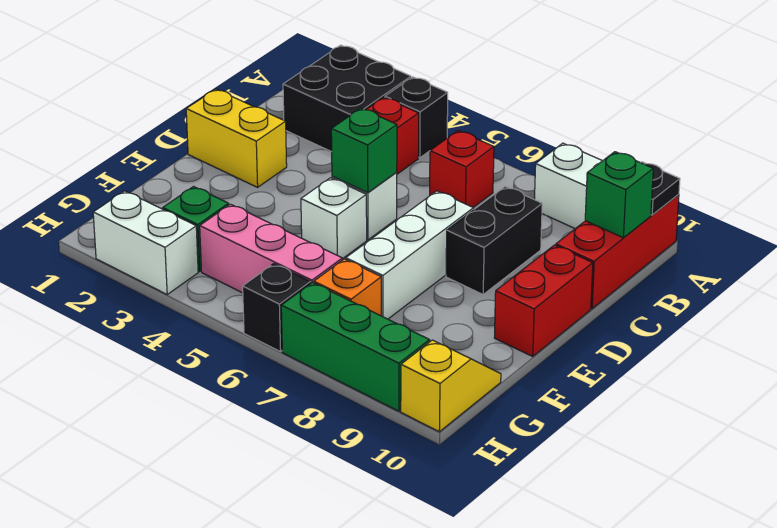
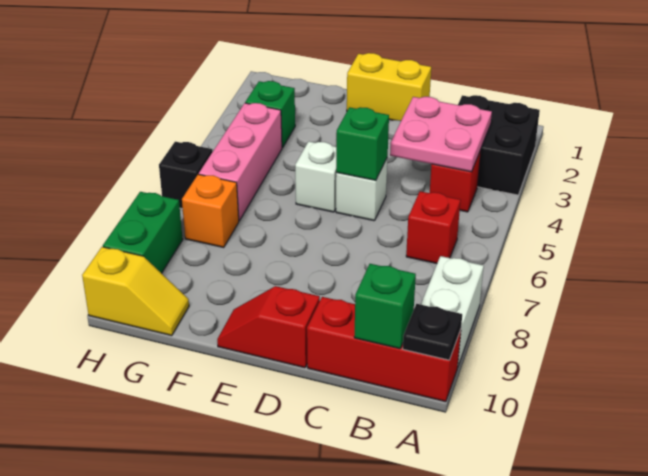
black brick A4 level 1 -> none
none -> pink plate B3:C4 level 2
black brick C8:D8 level 1 -> none
yellow brick D1:D2 level 1 -> yellow brick D1:E1 level 1
white brick D7:F7 level 1 -> none
red brick D10:E10 level 1 -> red slope D10:E10 level 1 top D
white brick H2:H3 level 1 -> none
green brick H7:H9 level 1 -> green brick H8:H9 level 1

